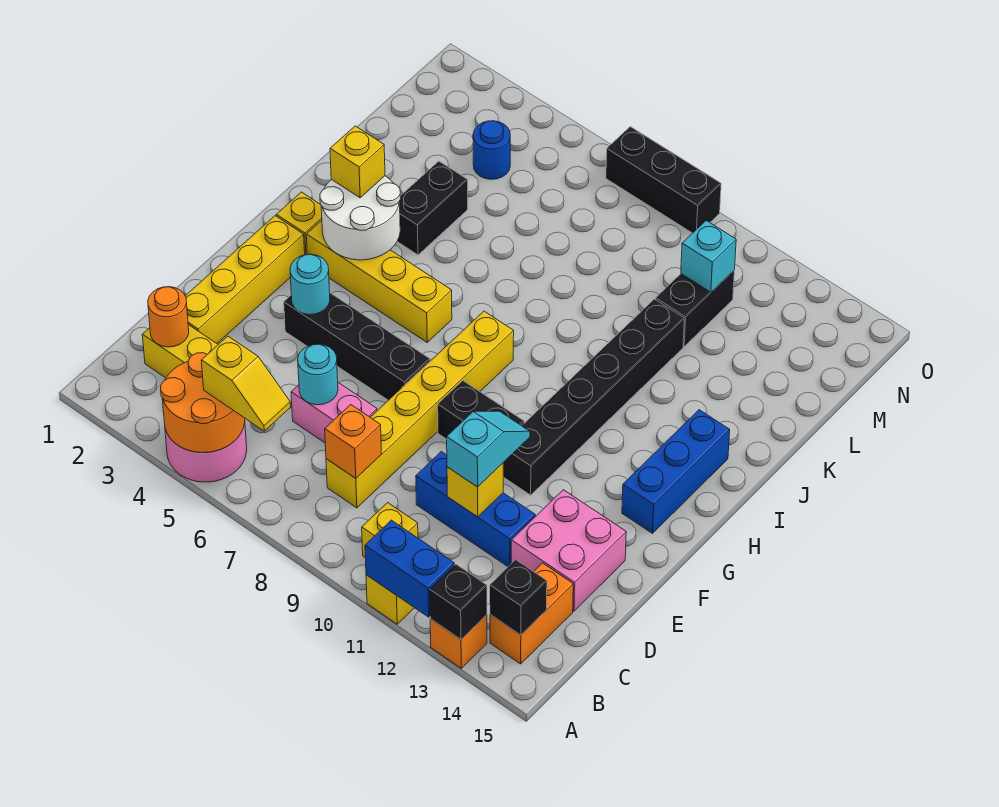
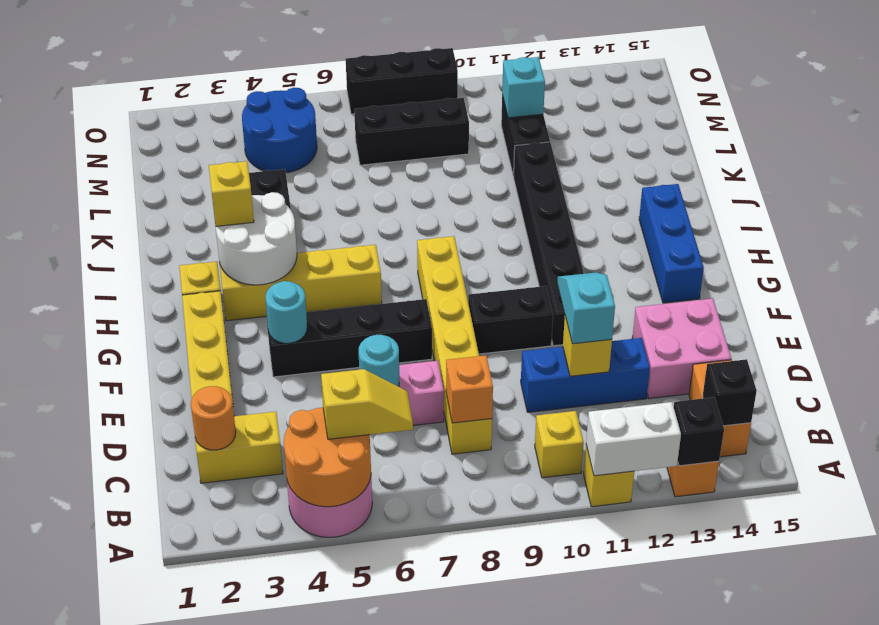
blue brick A11:A12 level 2 -> white brick A11:A12 level 2
blue round brick M4 level 1 -> blue round brick M4:N5 level 1
none -> black brick M7:M9 level 1

